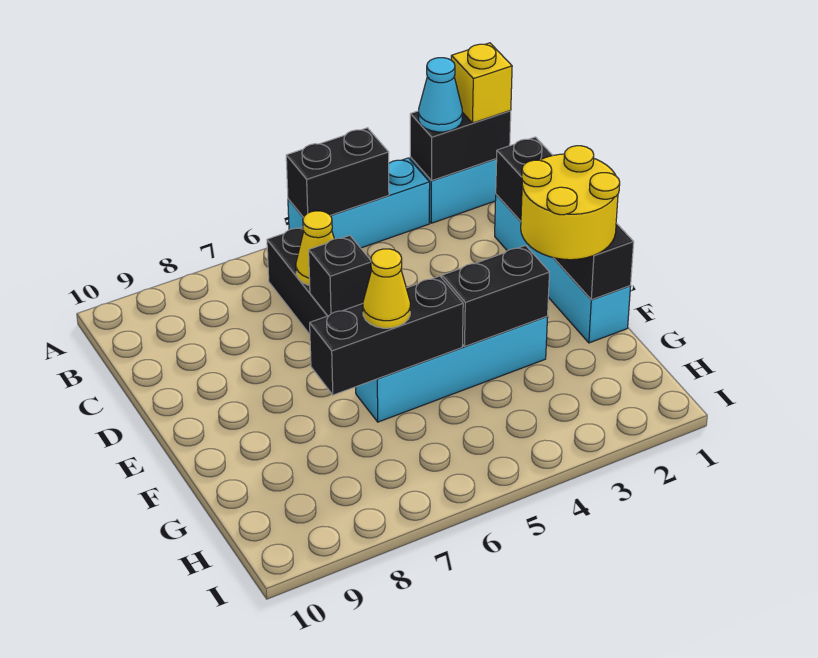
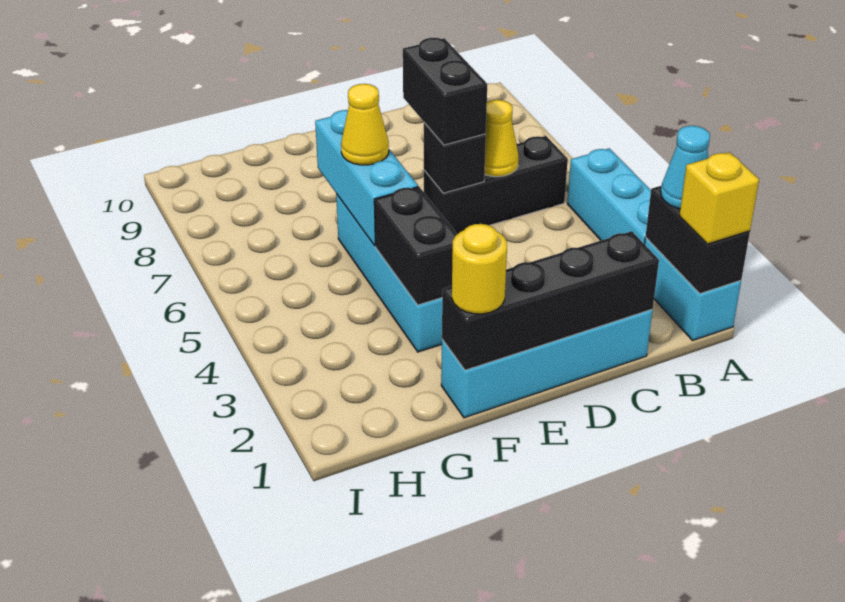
black brick A4:A5 level 2 -> black brick D6:D7 level 3
yellow round brick E1:F2 level 3 -> yellow round brick F1 level 3
black brick F5:F7 level 2 -> cyan brick F5:F7 level 2

